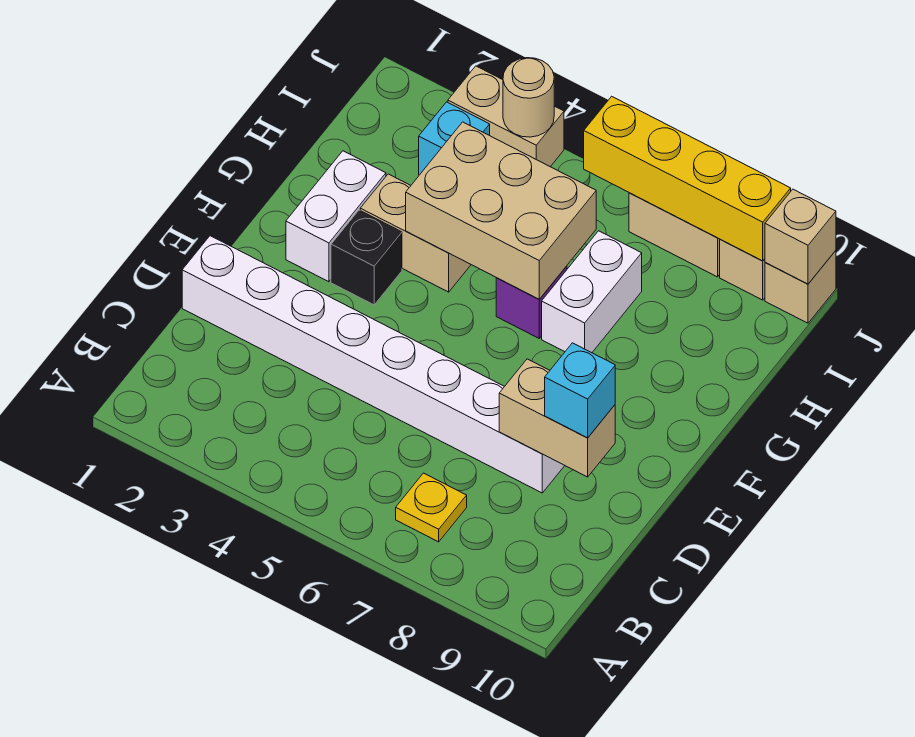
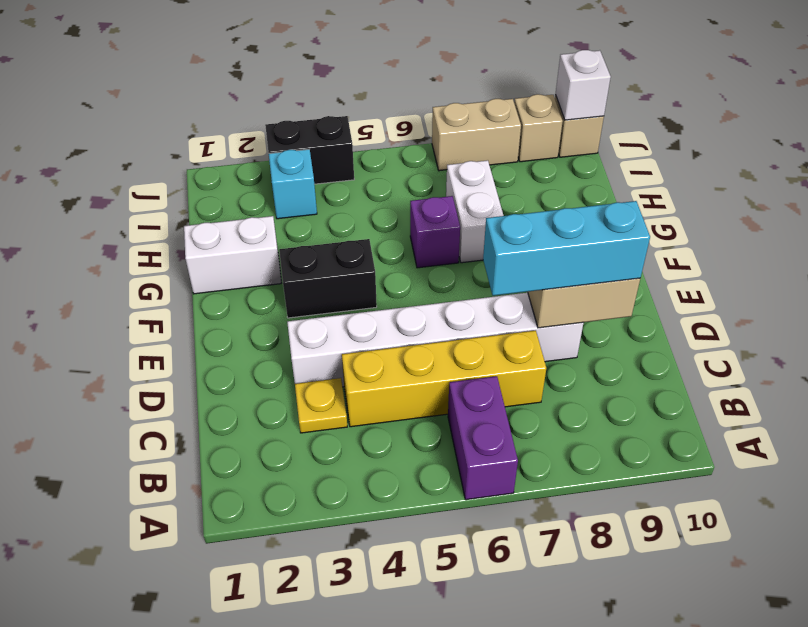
none -> purple brick A6:B6 level 1
yellow plate B7 level 1 -> yellow plate C3 level 1
white brick D1:D8 level 1 -> white brick D3:D8 level 1
cyan brick D9 level 3 -> cyan brick D7:D9 level 3
white brick F2:G2 level 1 -> white brick G1:G2 level 1
black brick F3 level 1 -> black brick F3:F4 level 1
tan brick G3:G4 level 1 -> none
tan brick G4:H6 level 2 -> none
tan brick J3:J4 level 1 -> black brick J3:J4 level 1
tan round brick J4 level 2 -> none
yellow brick J6:J9 level 2 -> yellow brick C4:C7 level 1
tan brick J10 level 2 -> white brick J10 level 2

